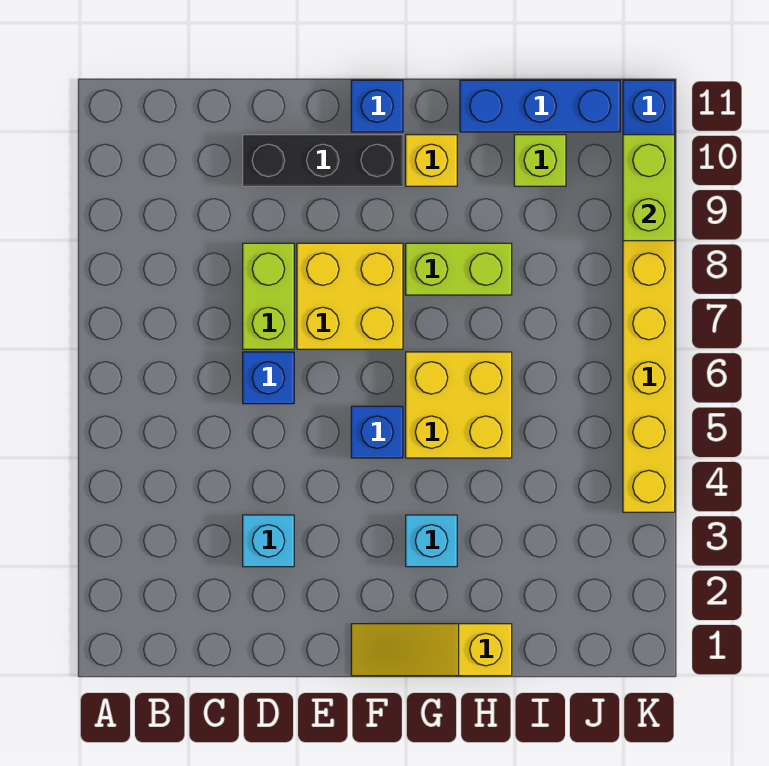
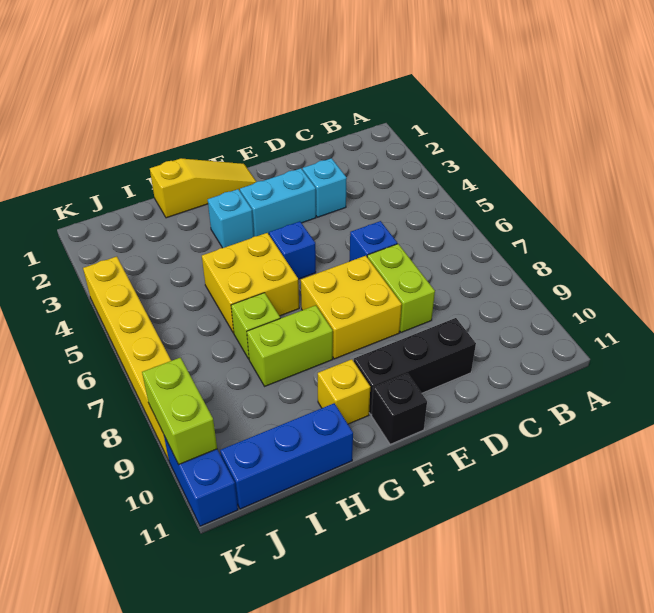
none -> cyan brick E3:F3 level 1
blue brick F11 level 1 -> black brick F11 level 1
lime brick I10 level 1 -> lime brick H7 level 1

